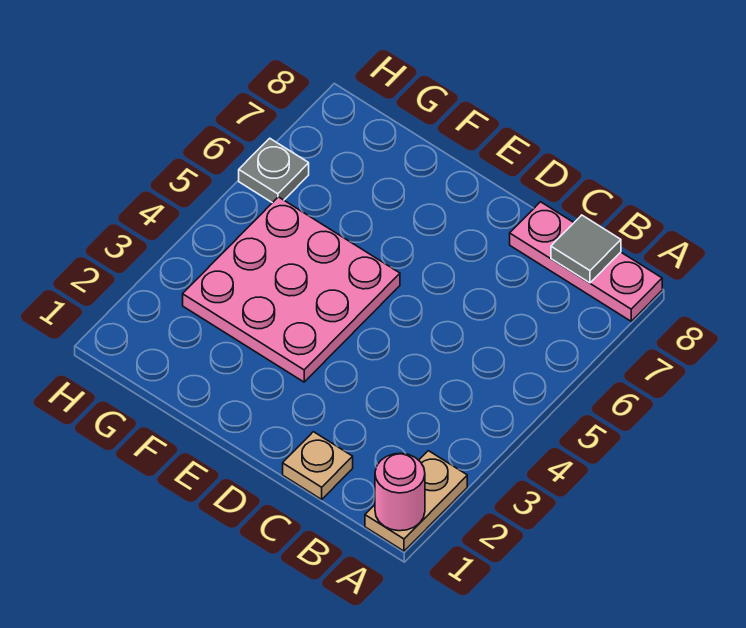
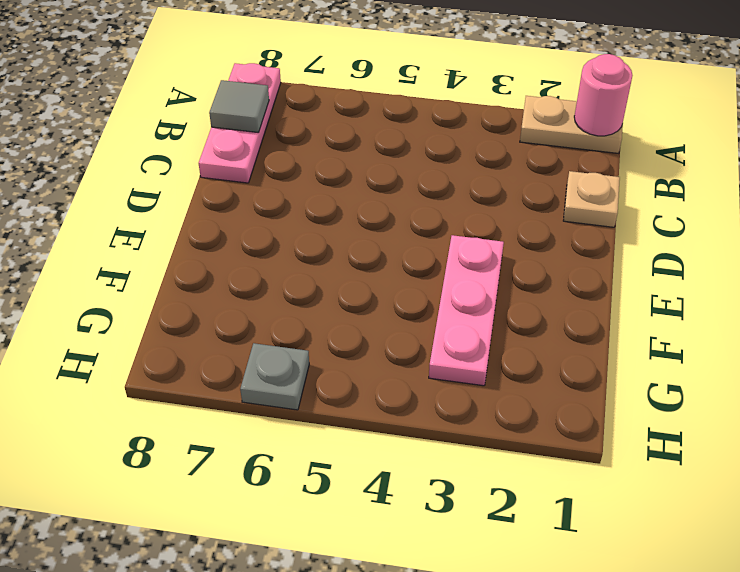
pink plate E3:G5 level 1 -> pink plate E3:G3 level 1

